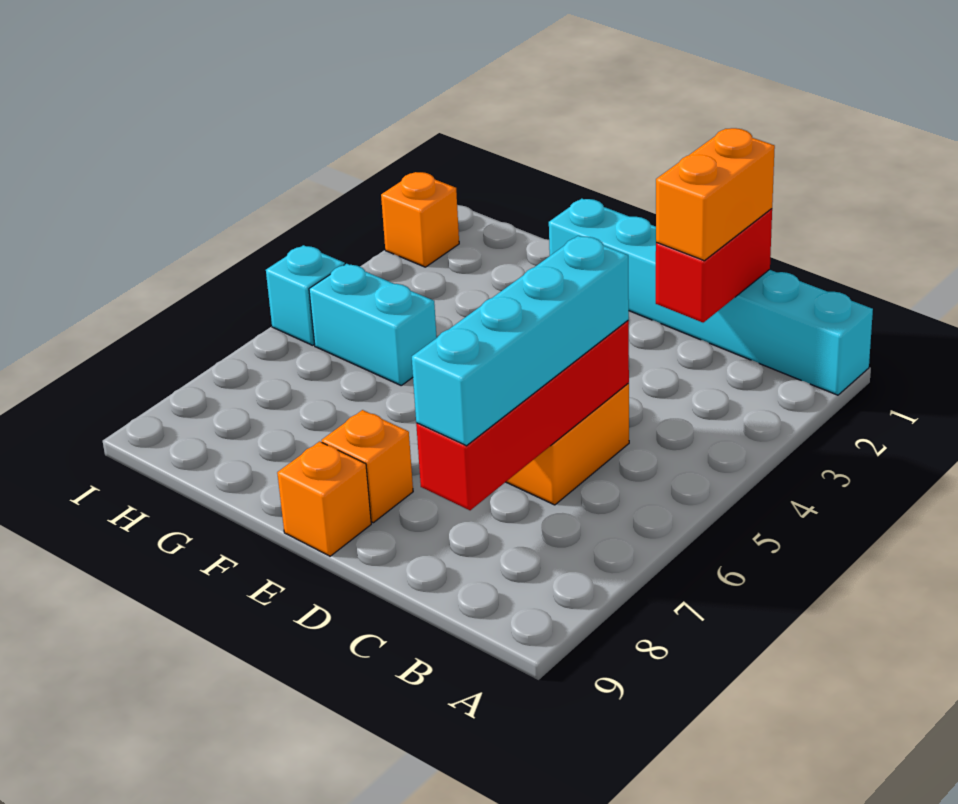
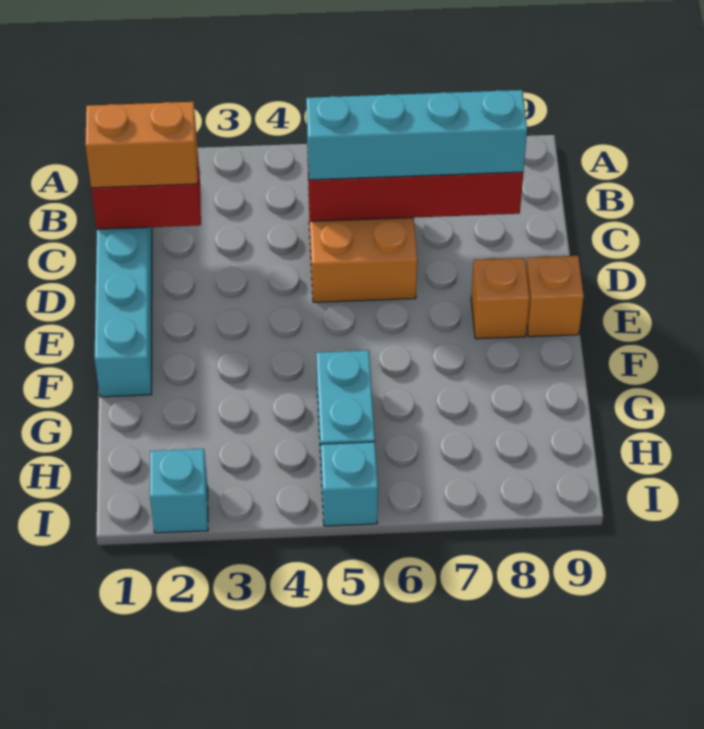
orange brick I2 level 1 -> cyan brick I2 level 1

